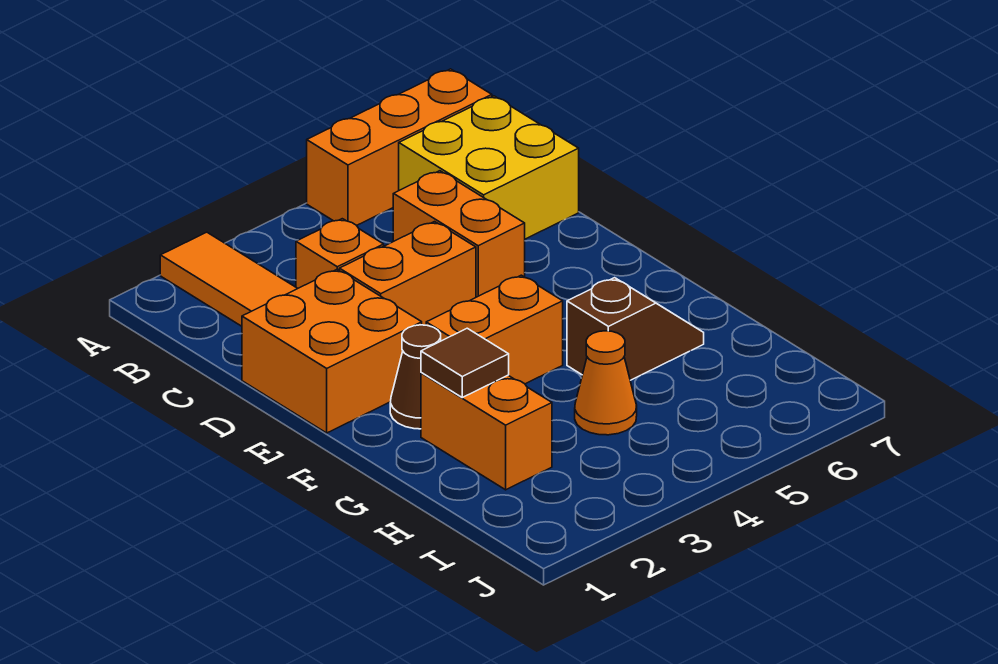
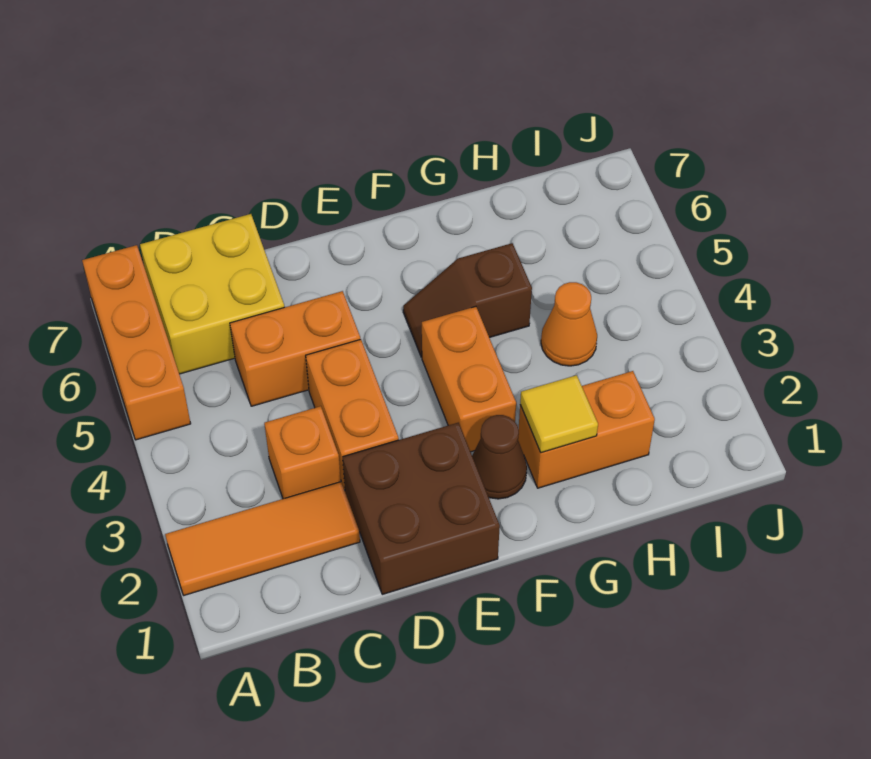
orange brick D1:E2 level 1 -> brown brick D1:E2 level 1
brown tile G2 level 2 -> yellow tile G2 level 2
brown slope G5:G6 level 1 top 5 -> brown slope F5:G5 level 1 top G

